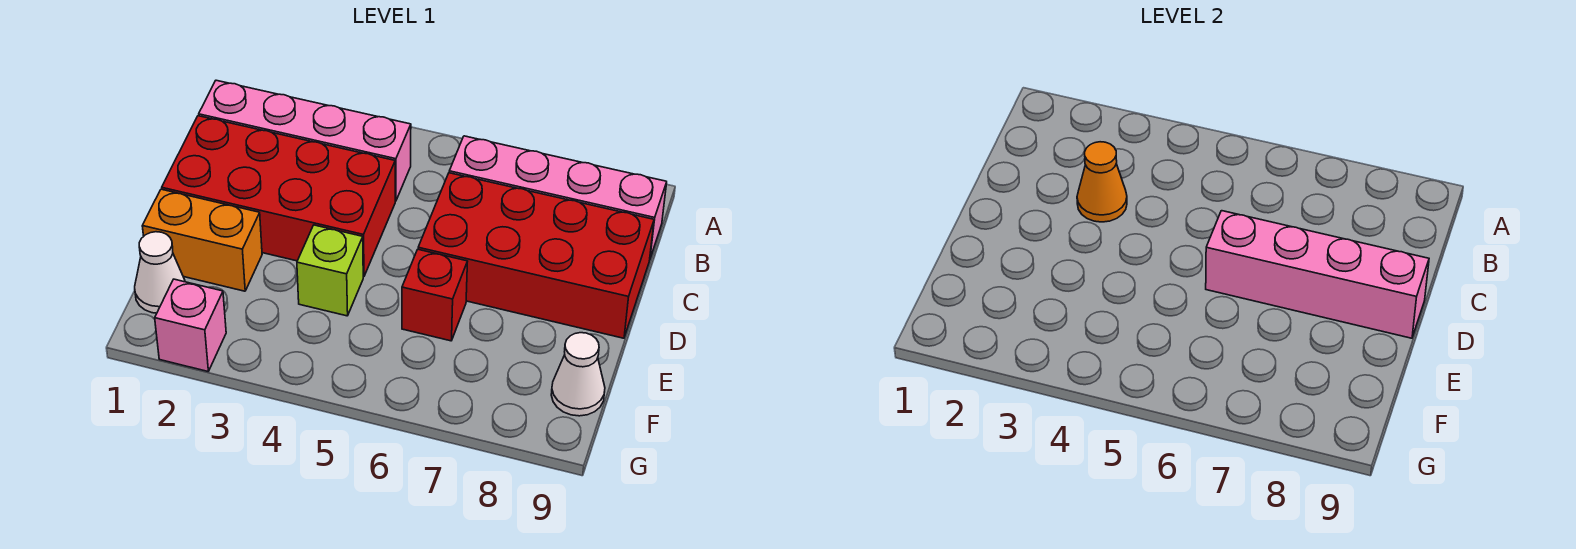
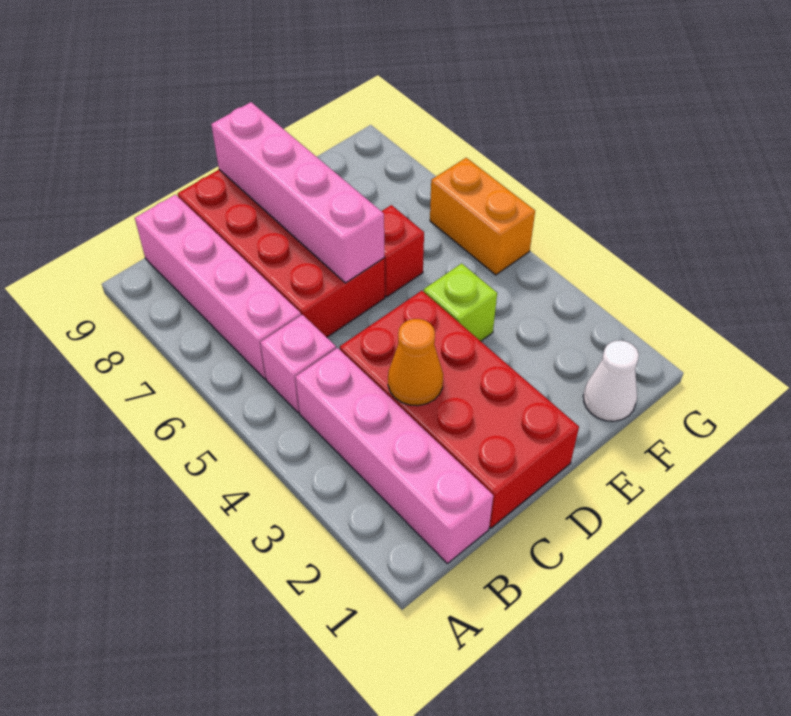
orange brick E1:E2 level 1 -> orange brick G5:G6 level 1
white cone F9 level 1 -> none
pink brick G2 level 1 -> pink brick B5 level 1

